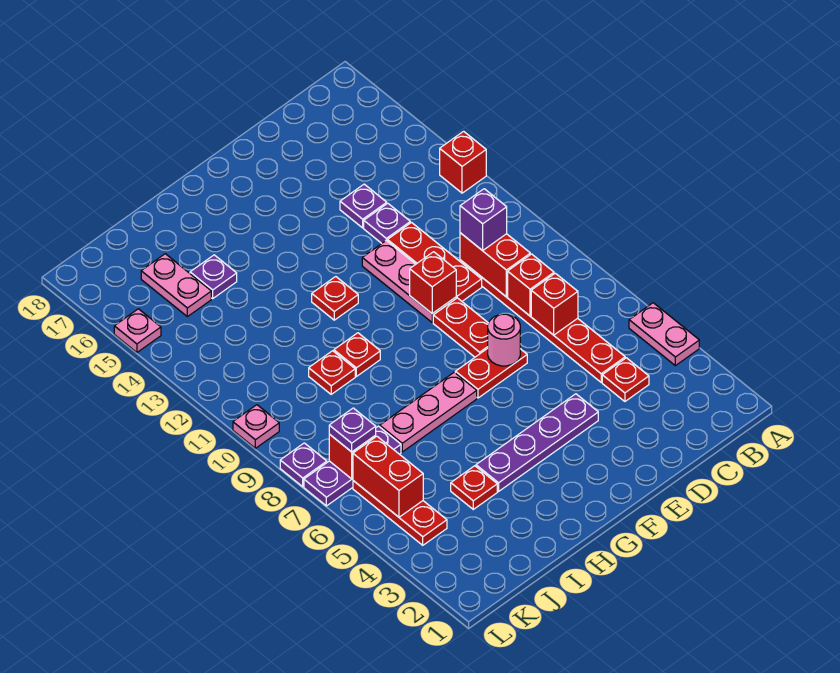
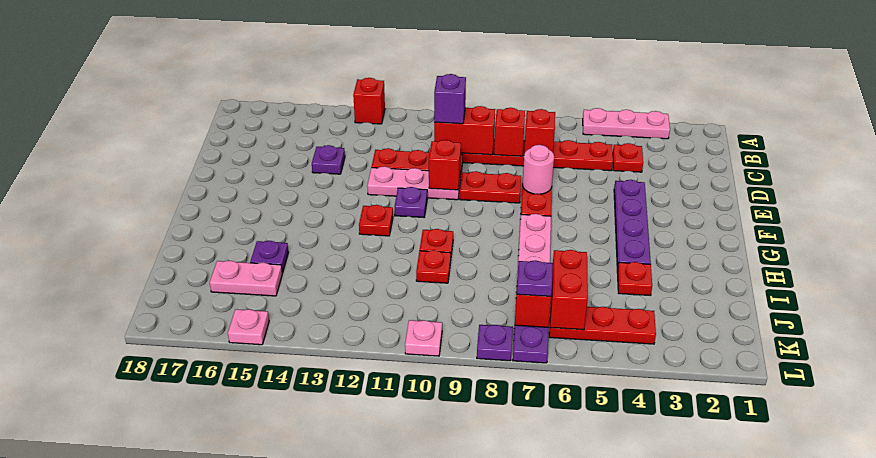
pink plate A4:A5 level 1 -> pink plate A3:A5 level 1
purple plate D13 level 1 -> purple plate F11 level 1
red brick K5:K6 level 2 -> red brick J6:K6 level 2

